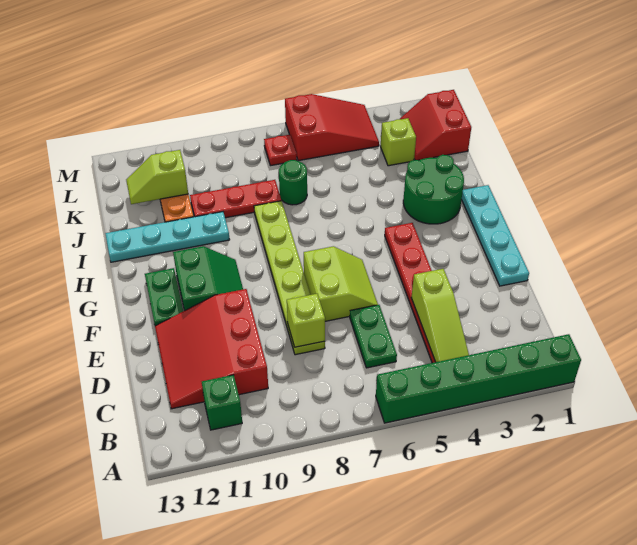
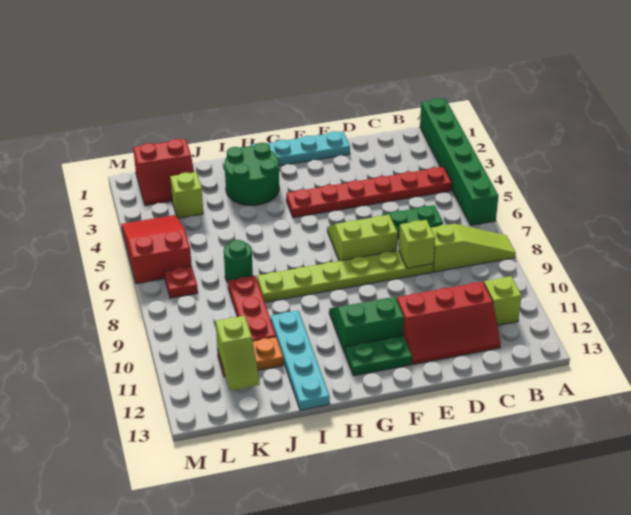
lime slope B4:D4 level 2 top D -> lime slope A8:C8 level 1 top C
green brick B11 level 1 -> lime brick B11 level 1
red slope C10:E12 level 1 top 10 -> red slope C11:E12 level 1 top 11

